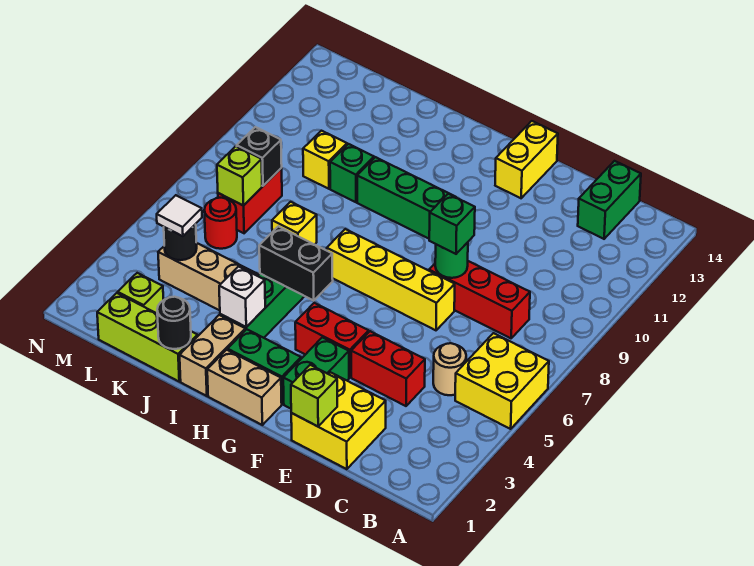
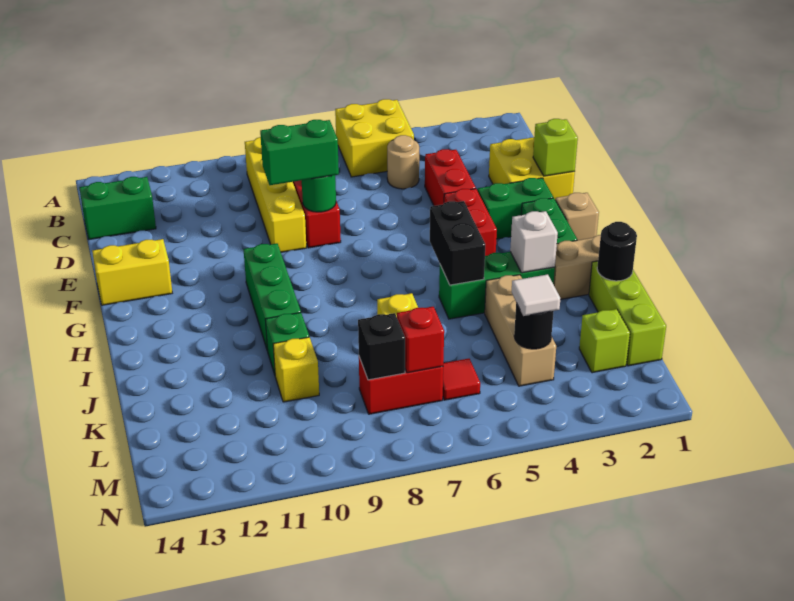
yellow brick E7:H7 level 1 -> yellow brick B9:E9 level 1
green brick E8 level 3 -> green brick E8:E9 level 3
tan brick G1:H1 level 1 -> tan brick G1 level 1
red round brick L6 level 1 -> red tile L6 level 1
lime brick L7 level 2 -> red brick L7 level 2

